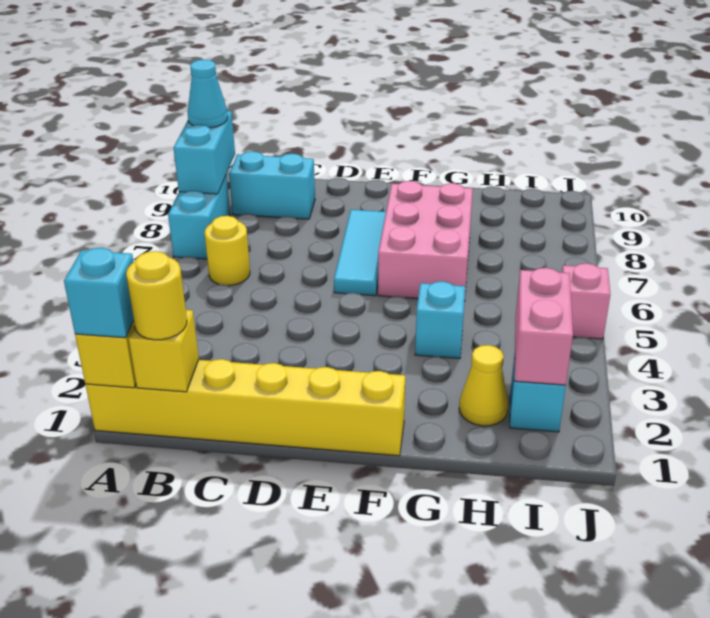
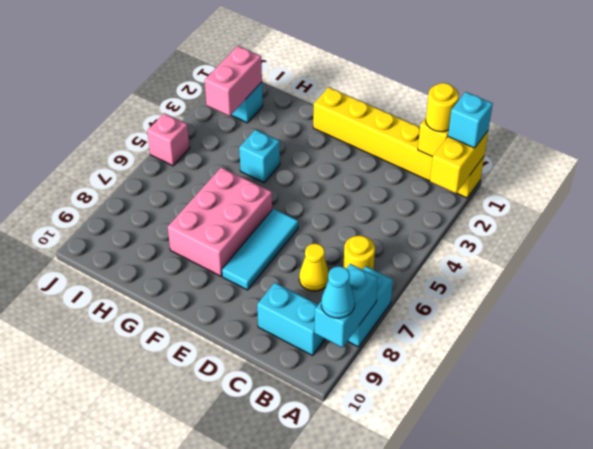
yellow cone H2 level 1 -> yellow cone C7 level 1

